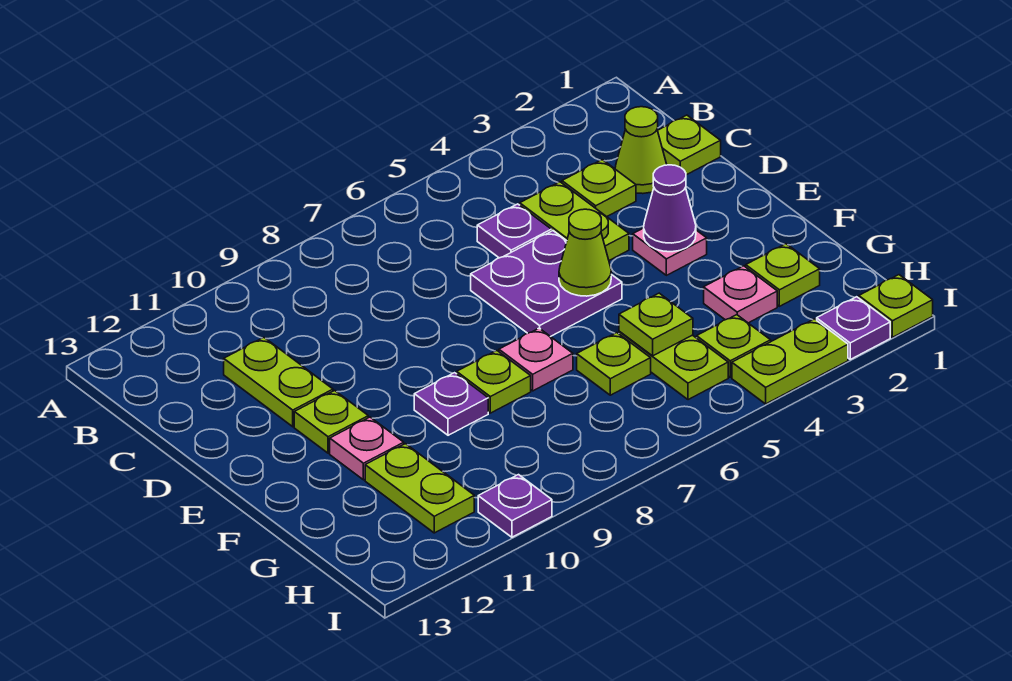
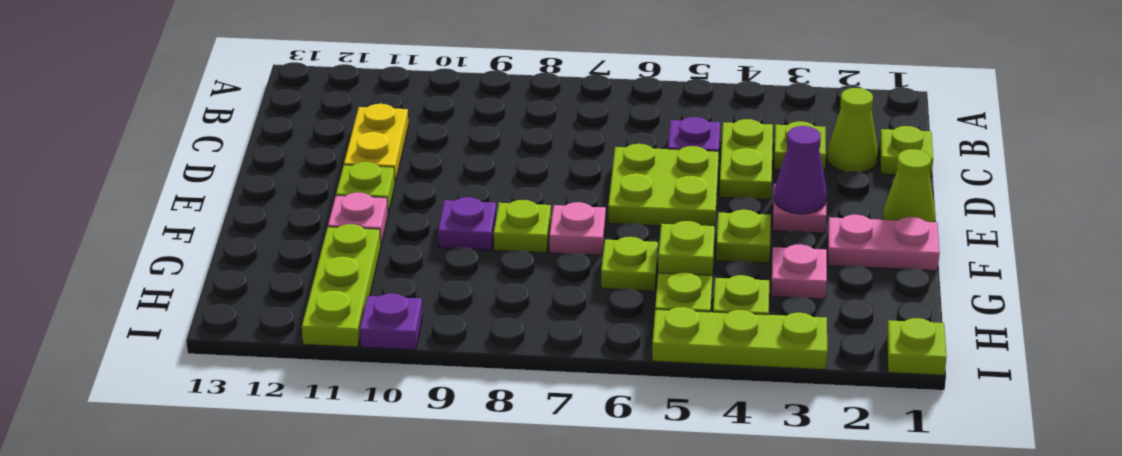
lime plate C11:D11 level 1 -> yellow plate C11:D11 level 1
purple plate D5:E6 level 1 -> lime plate D5:E6 level 1
lime cone E5 level 2 -> lime cone E1 level 1
none -> pink plate F1:F2 level 1
lime plate G2 level 1 -> lime plate F4 level 1
lime plate G11:H11 level 1 -> lime plate G11:I11 level 1
purple plate I2 level 1 -> none
lime plate I3:I4 level 1 -> lime plate I3:I5 level 1

